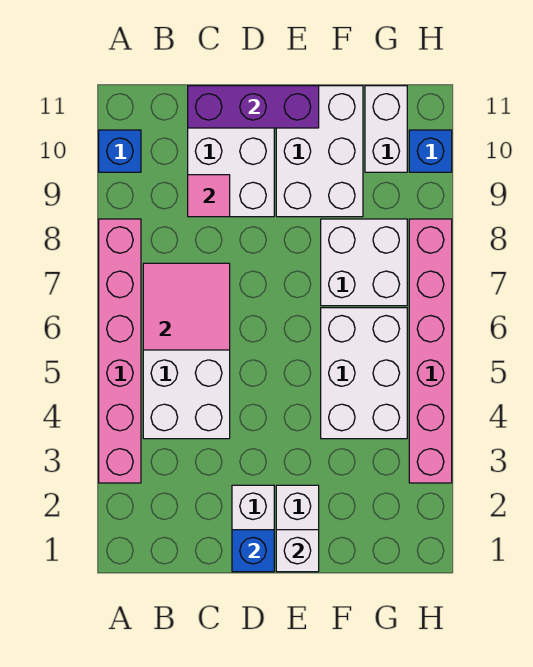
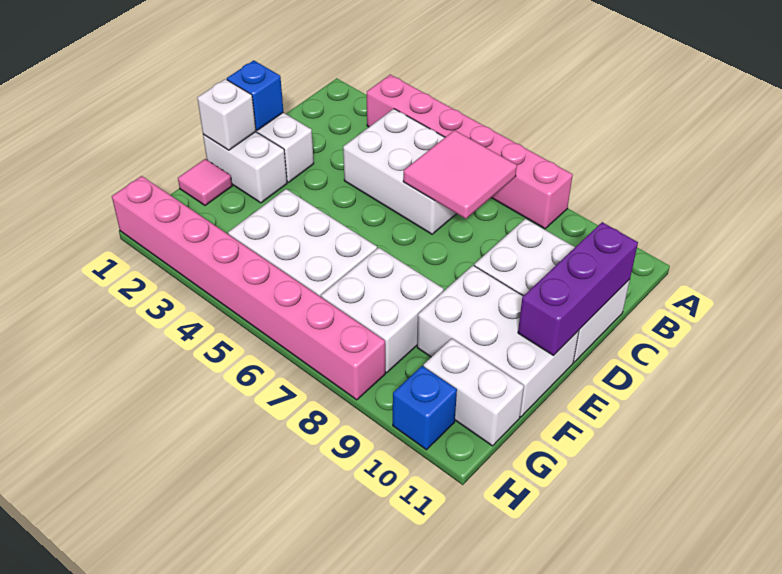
blue brick A10 level 1 -> none
pink tile C9 level 2 -> pink tile F1 level 1
pink brick H3:H8 level 1 -> pink brick H1:H8 level 1

